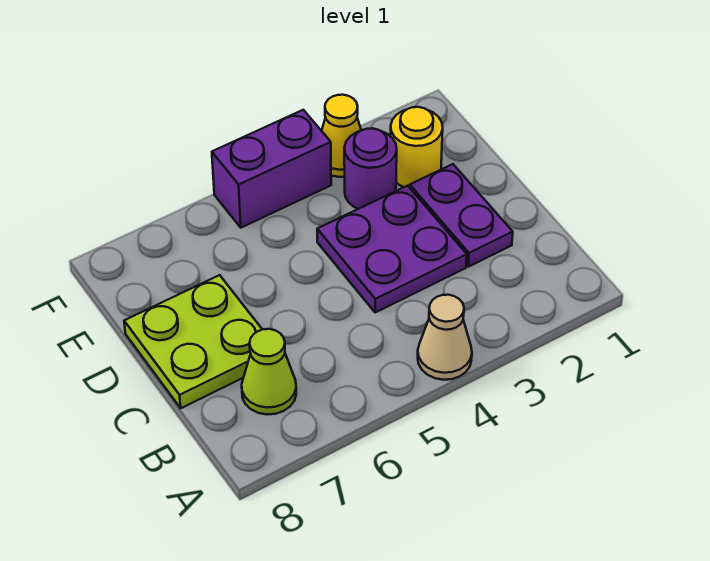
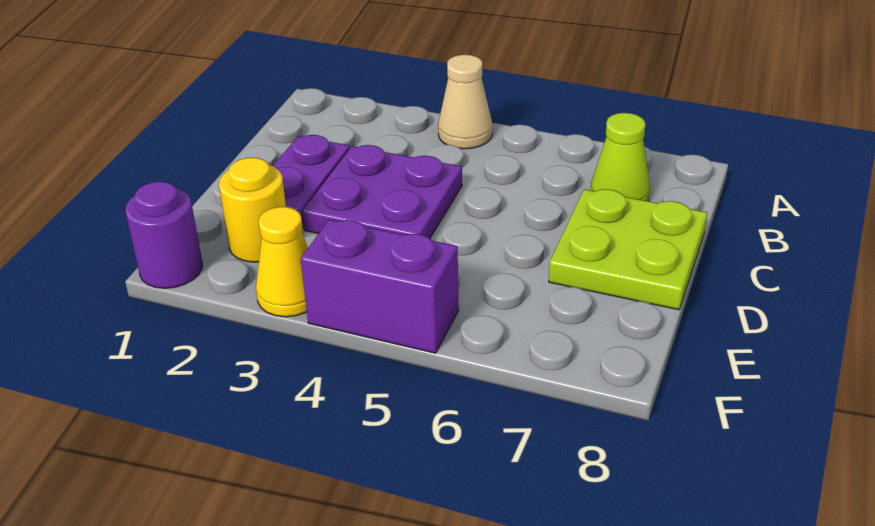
purple round brick E3 level 1 -> purple round brick F1 level 1

